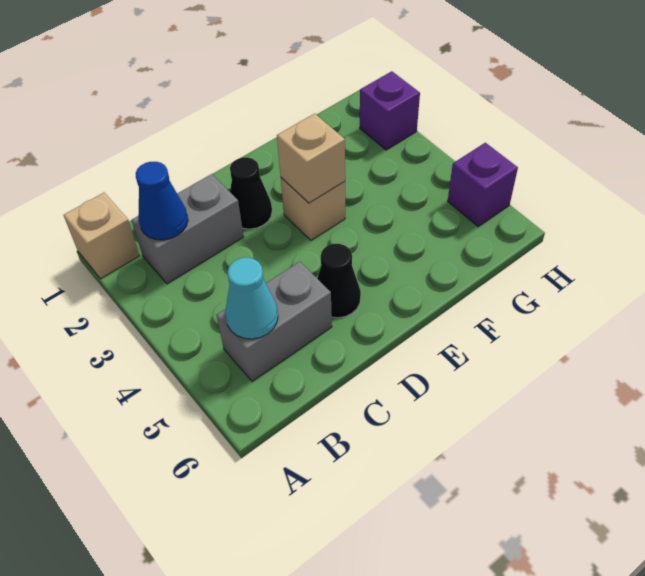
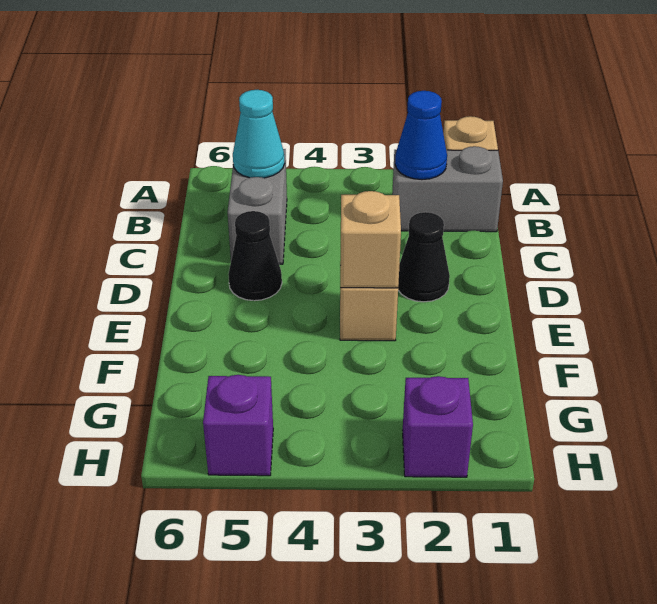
grey brick B2:C2 level 1 -> grey brick B1:B2 level 1

